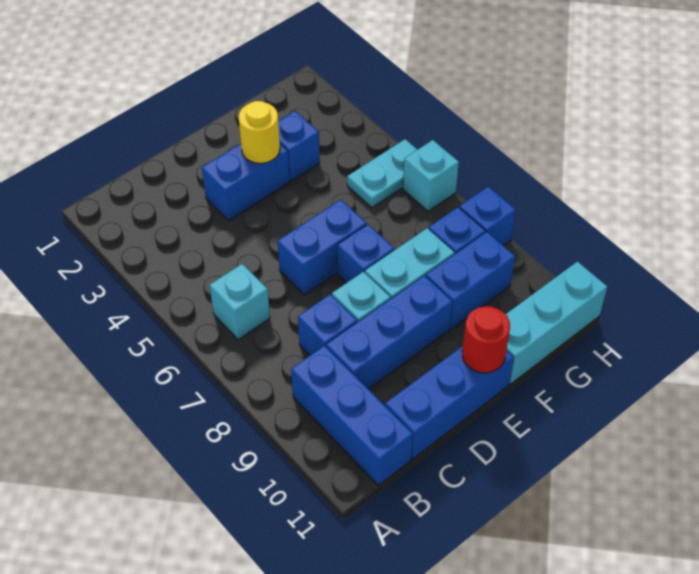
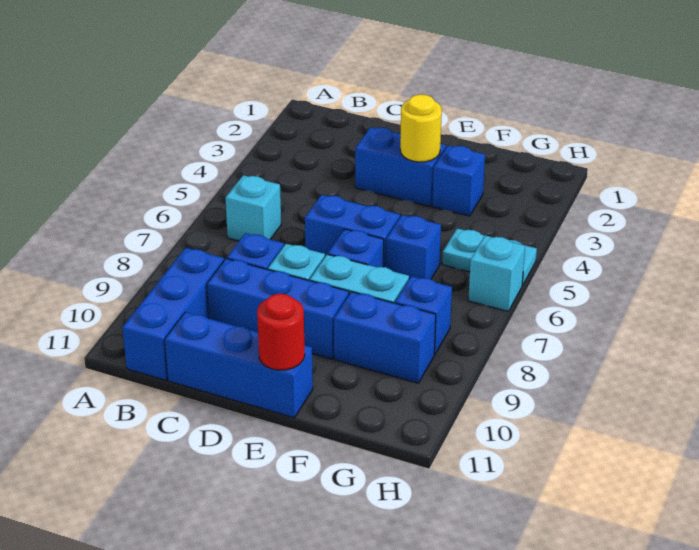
cyan brick F11:H11 level 1 -> none
blue brick H8 level 1 -> blue brick F6 level 1

